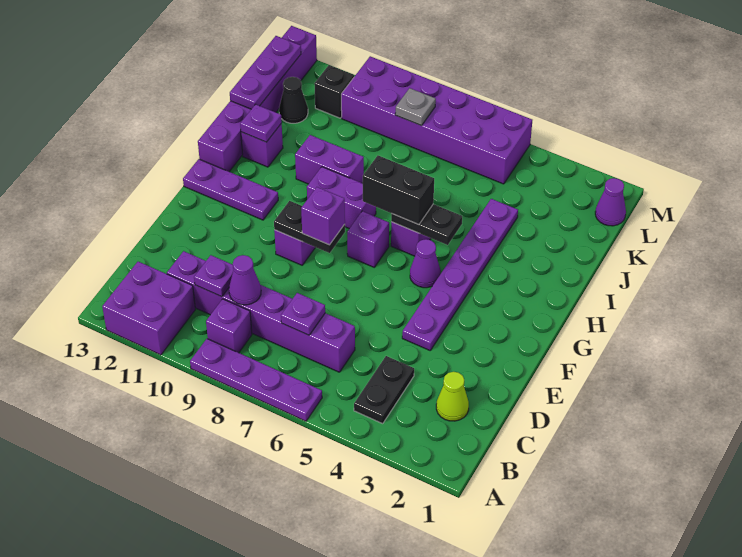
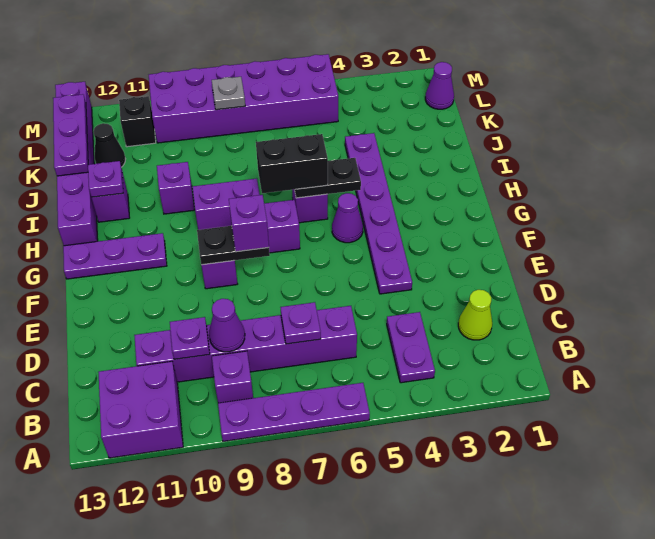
black plate B4:C4 level 1 -> purple plate B4:C4 level 1
purple brick I9:I10 level 1 -> purple brick I10 level 1

